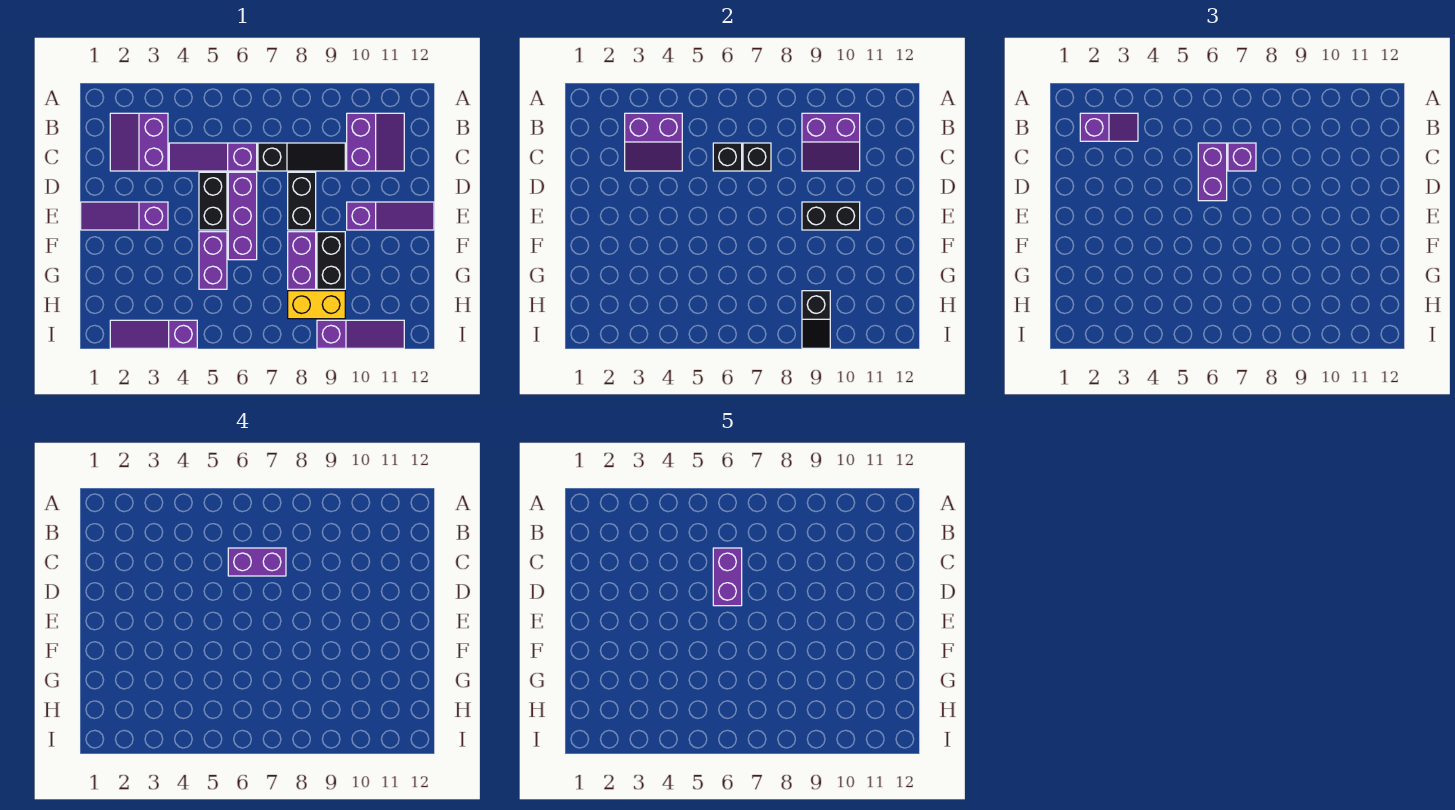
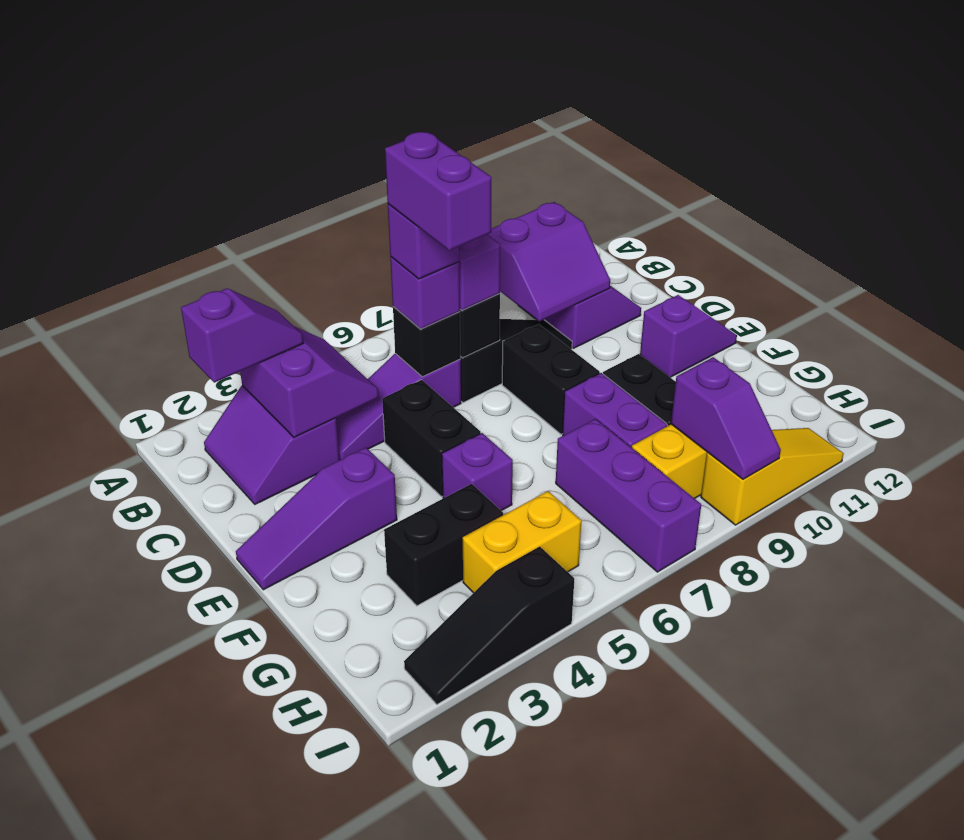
purple slope B3:C4 level 2 top B -> purple slope B3:C4 level 2 top 3
purple brick C6:D6 level 3 -> purple brick C6 level 3
purple brick C6:C7 level 4 -> purple brick C6 level 4
purple brick D6:F6 level 1 -> purple brick G7:I7 level 1
black brick E9:E10 level 2 -> black brick G3:G4 level 1
purple slope E10:E12 level 1 top 10 -> purple slope E11:E12 level 1 top 11
purple brick F5:G5 level 1 -> purple brick F5 level 1
none -> yellow brick H4:H5 level 1
black slope H9:I9 level 2 top H -> purple slope H9:I9 level 2 top H
purple slope I2:I4 level 1 top 4 -> black slope I2:I4 level 1 top 4
purple slope I9:I11 level 1 top 9 -> yellow slope I9:I11 level 1 top 9

